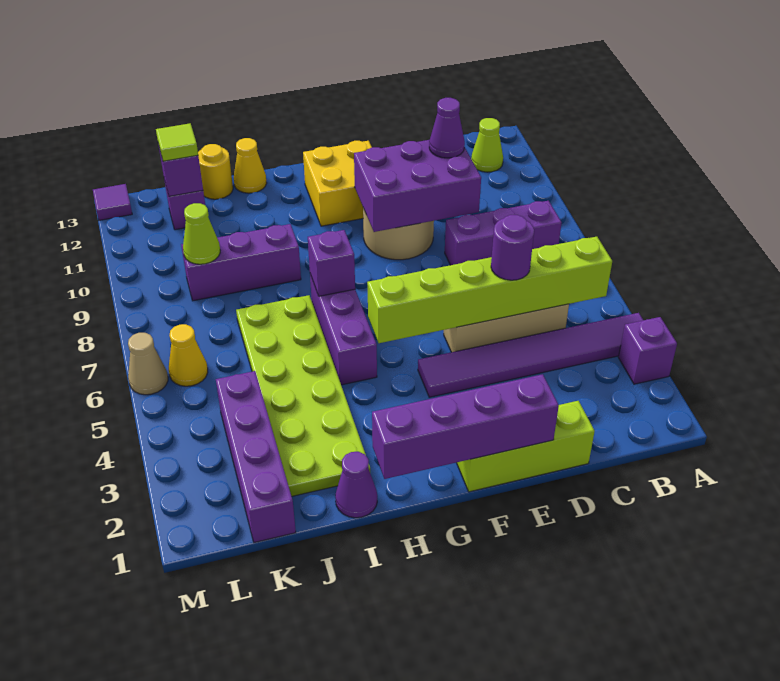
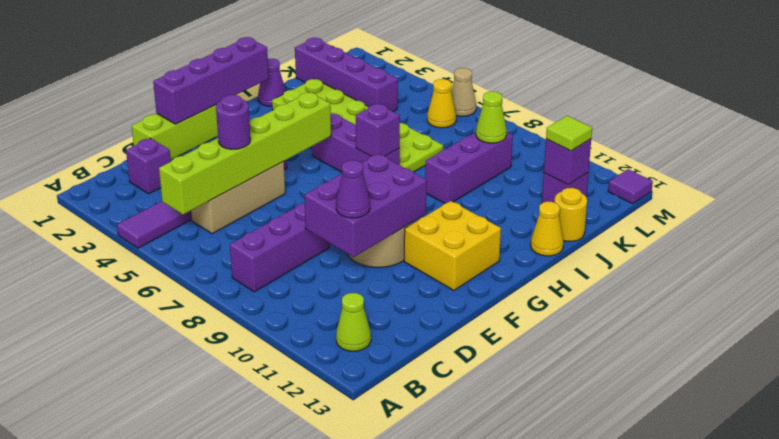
purple brick A3 level 1 -> purple brick C2 level 1

